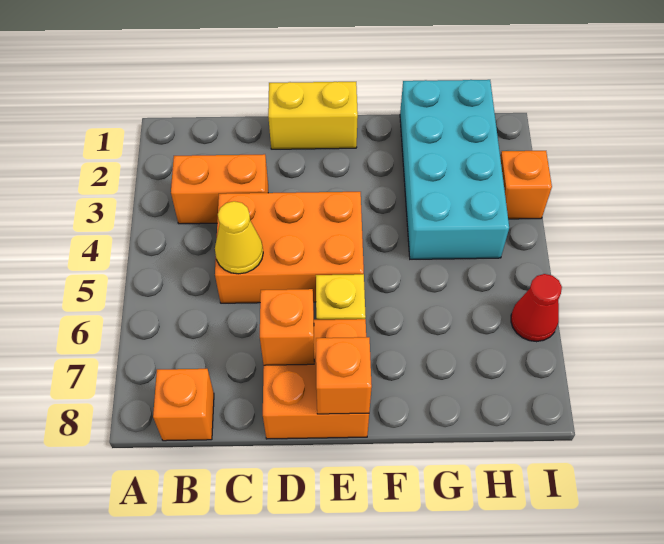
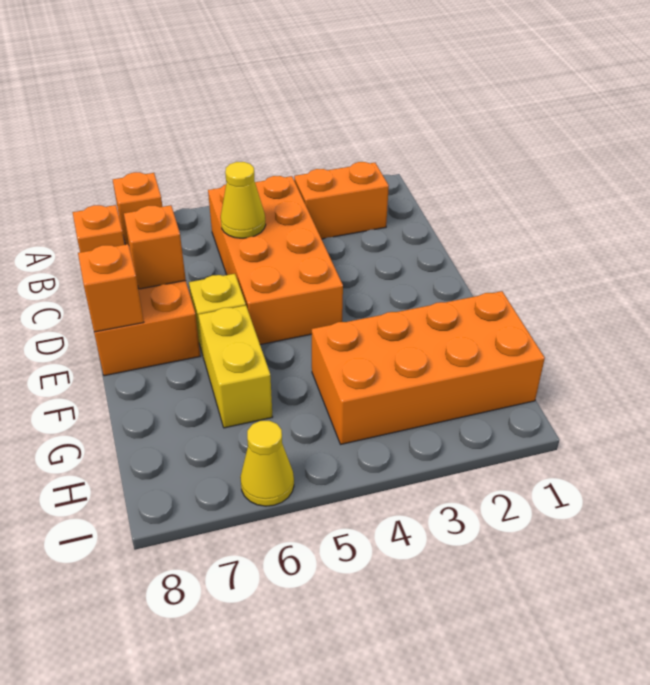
orange brick B3:C3 level 1 -> orange brick B2:B3 level 1
orange brick C4:E5 level 1 -> orange brick B4:E5 level 1
yellow brick D1:E1 level 1 -> yellow brick F6:G6 level 1
cyan brick G1:H4 level 1 -> orange brick G1:H4 level 1
orange brick I3 level 1 -> orange brick A7 level 1
red cone I6 level 1 -> yellow cone I6 level 1

